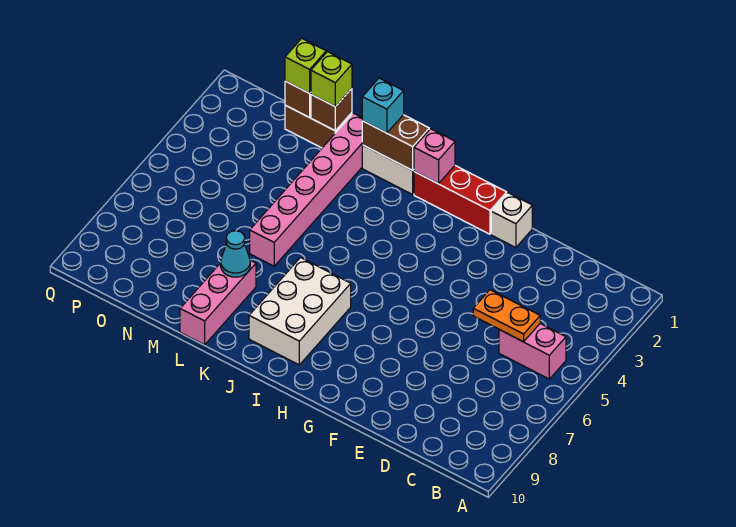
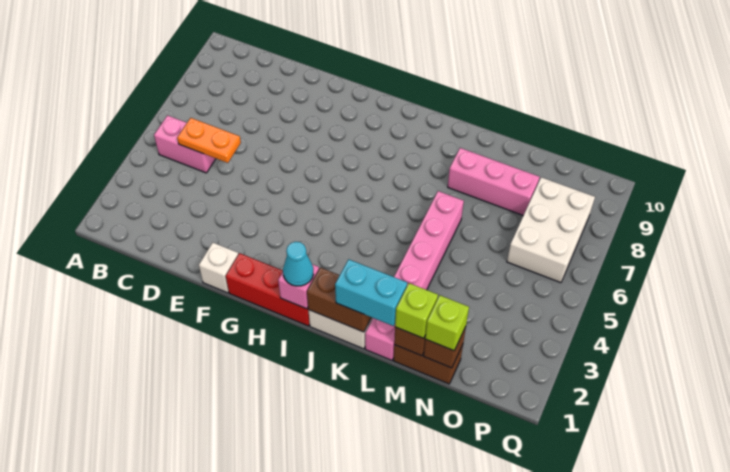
white brick I7:J9 level 1 -> white brick O6:P8 level 1
cyan brick K1 level 3 -> cyan brick K1:L1 level 3
pink brick L8:L10 level 1 -> pink brick L8:N8 level 1
cyan cone L8 level 2 -> cyan cone I1 level 3

